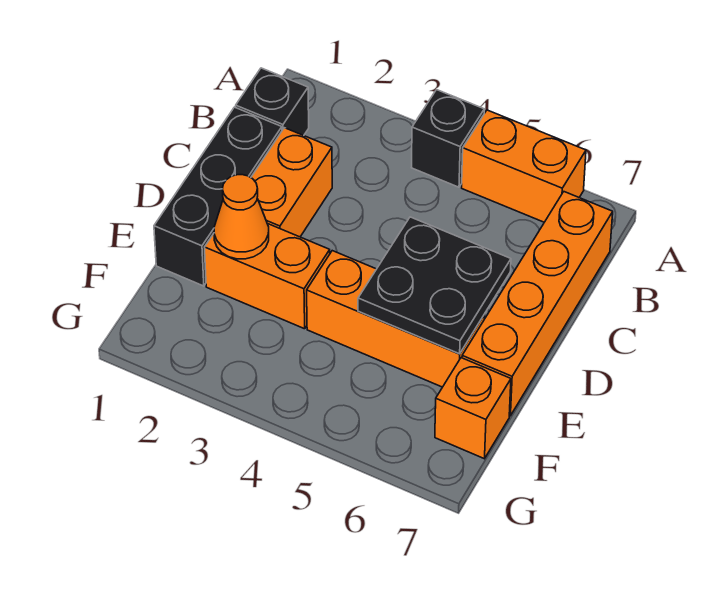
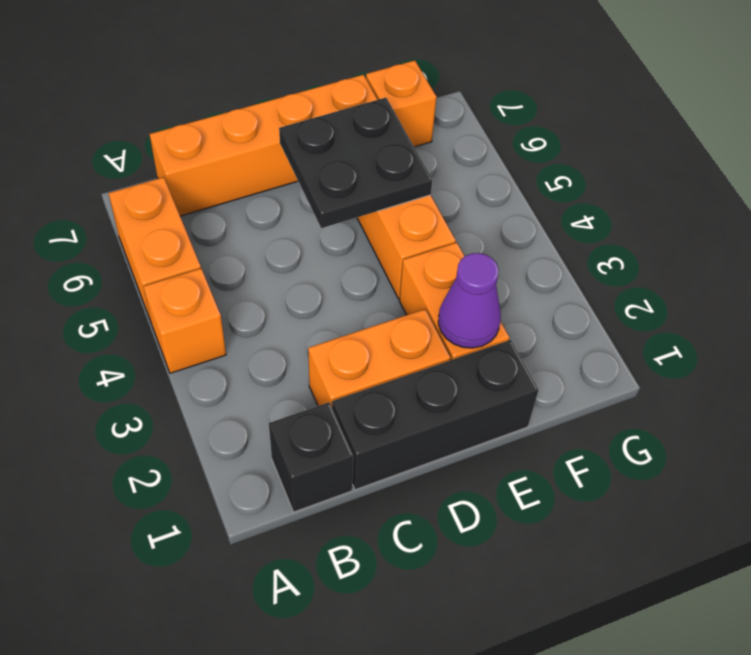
black brick A4 level 1 -> orange brick A4 level 1
orange cone E2 level 2 -> purple cone E2 level 2

